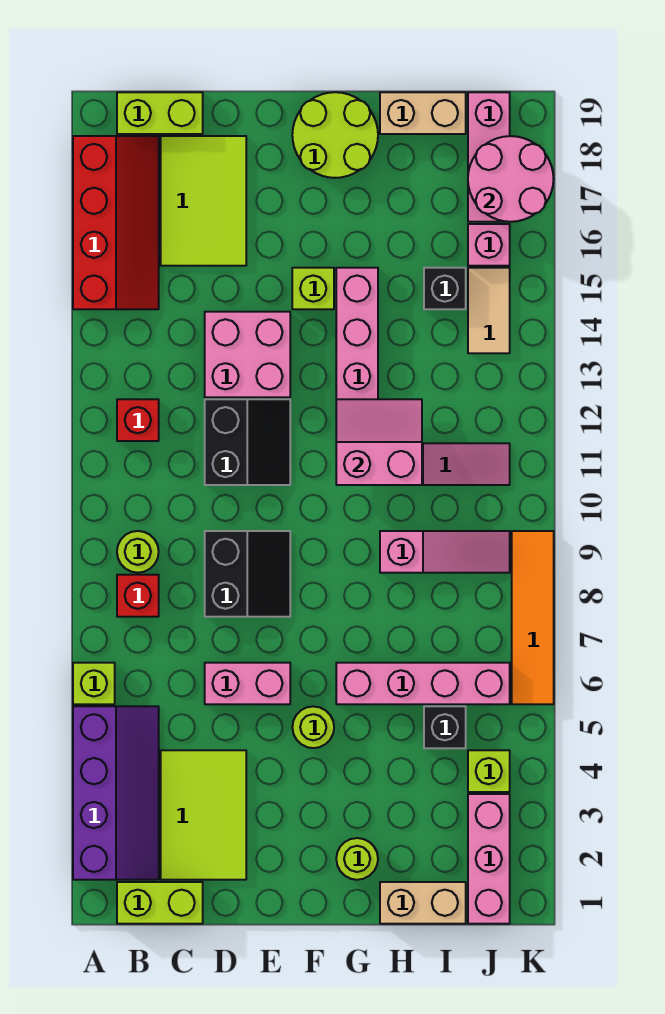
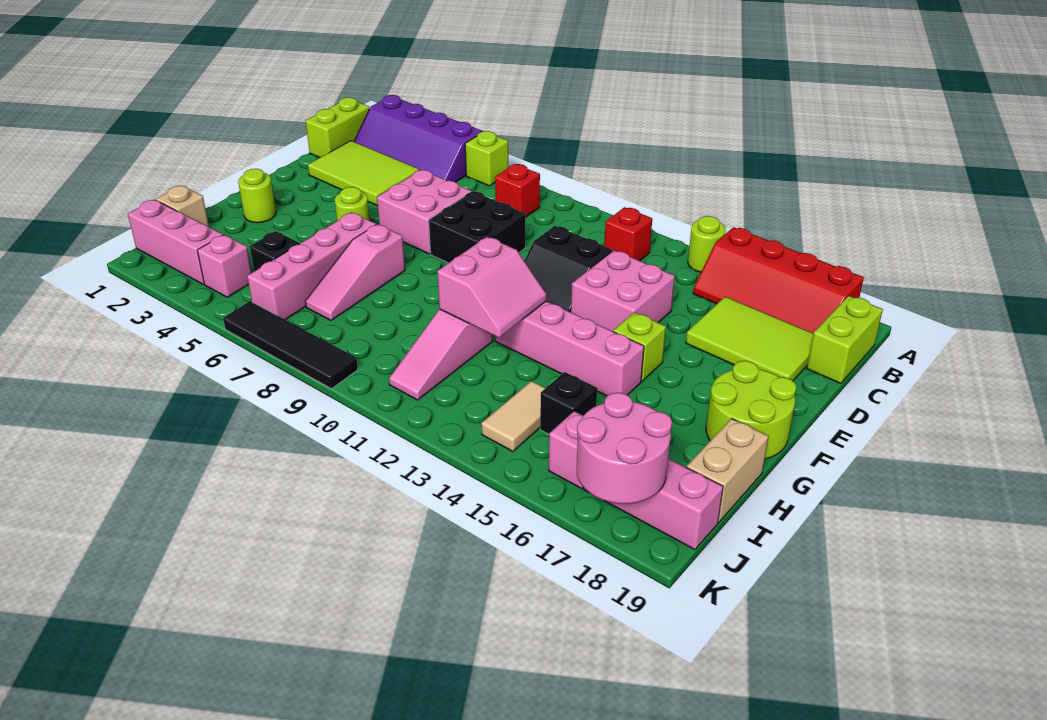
lime round brick B9 level 1 -> lime round brick A14 level 1
pink brick D6:E6 level 1 -> pink brick D6:E7 level 1
black slope D8:E9 level 1 top D -> black brick D8:E9 level 1
tan brick H1:I1 level 1 -> tan brick I1 level 1
pink slope H9:J9 level 1 top H -> pink slope G7:I7 level 1 top G
lime brick J4 level 1 -> pink brick J4 level 1
tan tile J14:J15 level 1 -> tan tile I14:J14 level 1
orange tile K6:K9 level 1 -> black tile K6:K9 level 1

